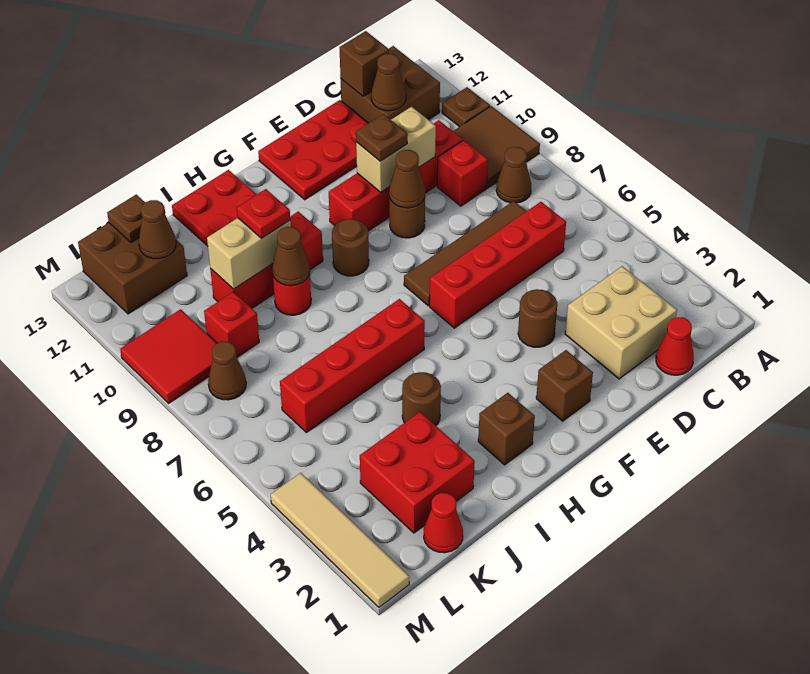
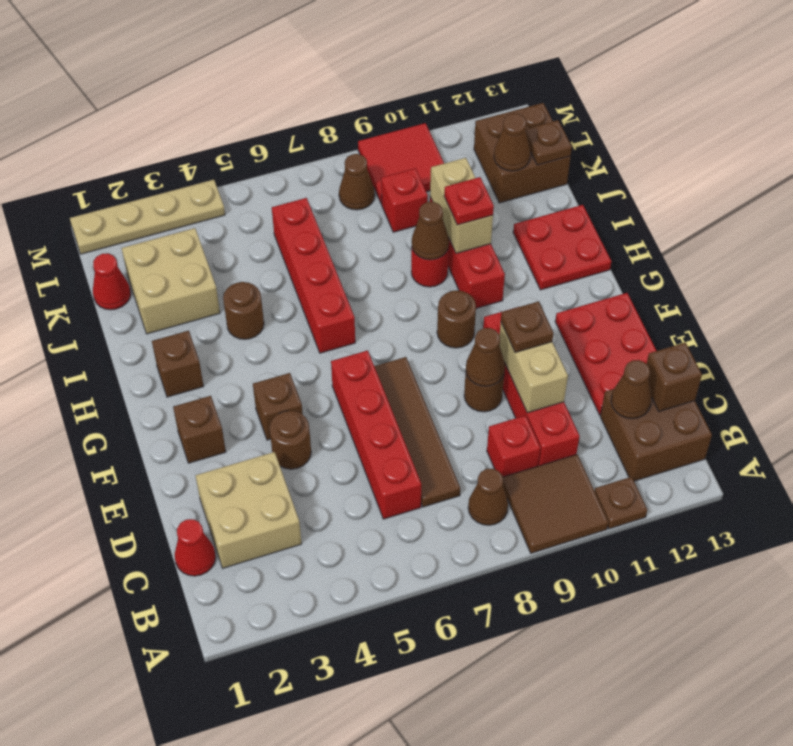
none -> brown brick F4 level 1
red brick J2:K3 level 1 -> tan brick J2:K3 level 1
tan tile M1:M4 level 1 -> tan plate M1:M4 level 1

